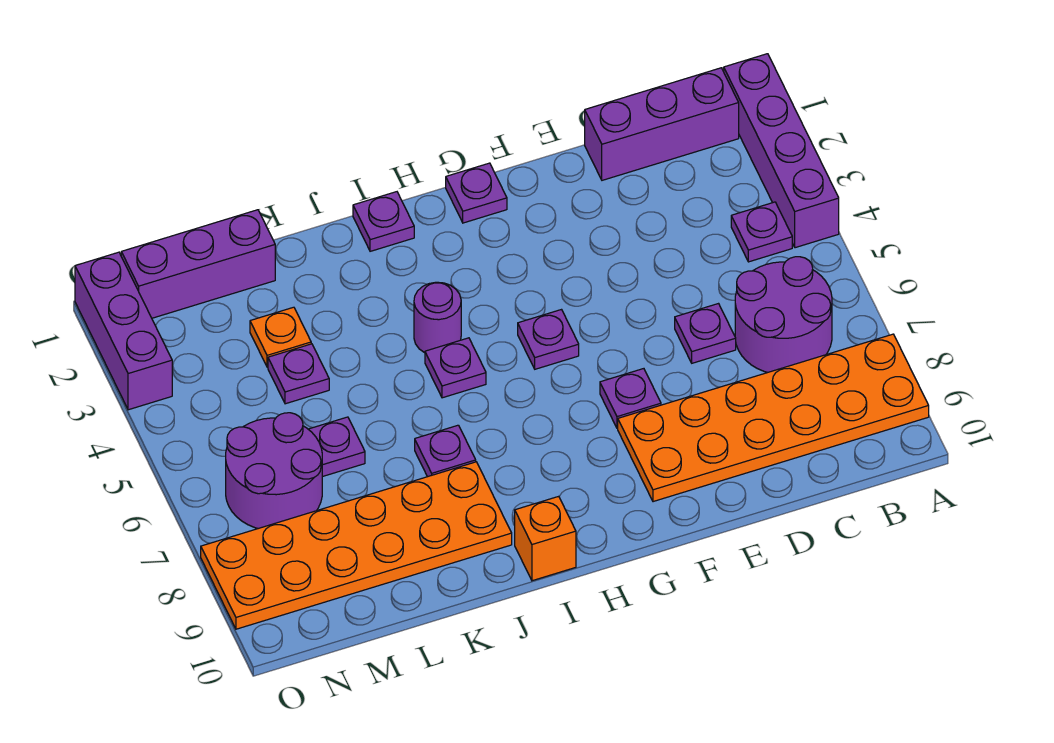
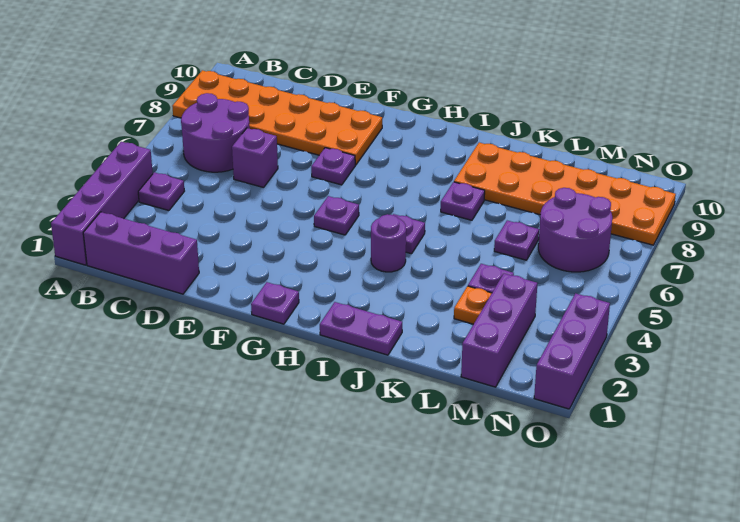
purple plate D6 level 1 -> purple brick D6 level 1
purple plate I1 level 1 -> purple plate I1:J1 level 1
orange brick I10 level 1 -> none
purple brick L1:N1 level 1 -> purple brick M1:M3 level 1

